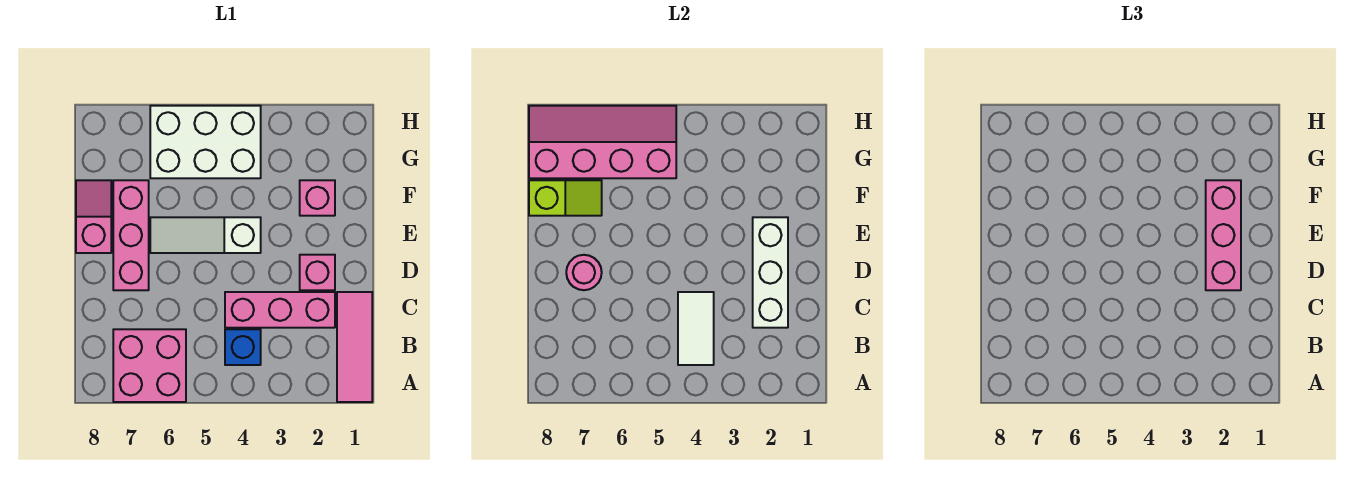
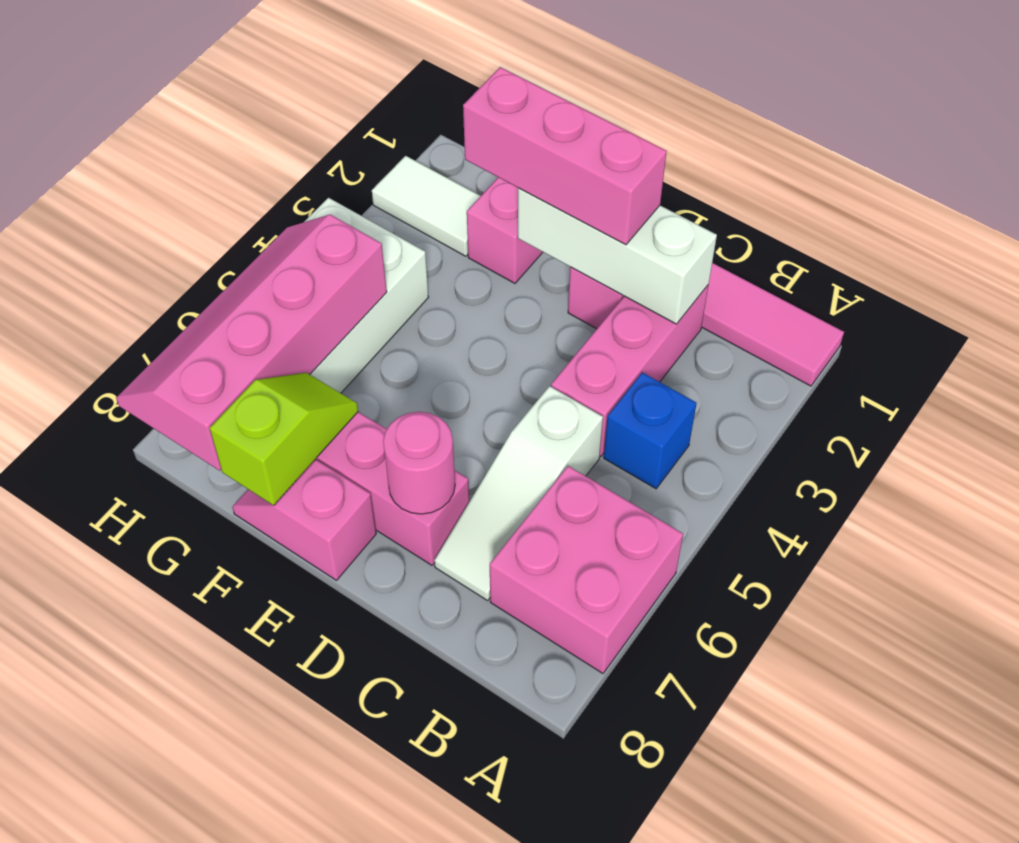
white tile B4:C4 level 2 -> white tile G2:H2 level 1
white slope E4:E6 level 1 top 4 -> white slope C5:C7 level 1 top 5

